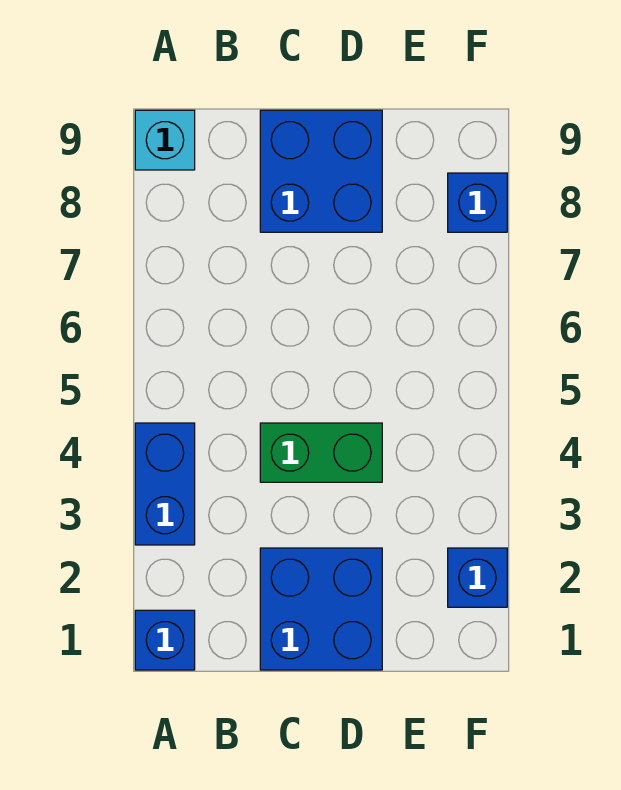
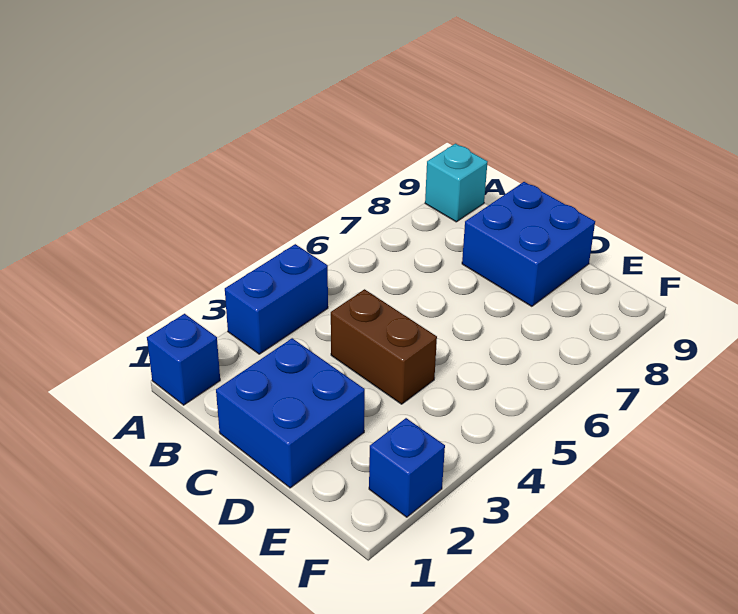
green brick C4:D4 level 1 -> brown brick C4:D4 level 1
blue brick F8 level 1 -> none

